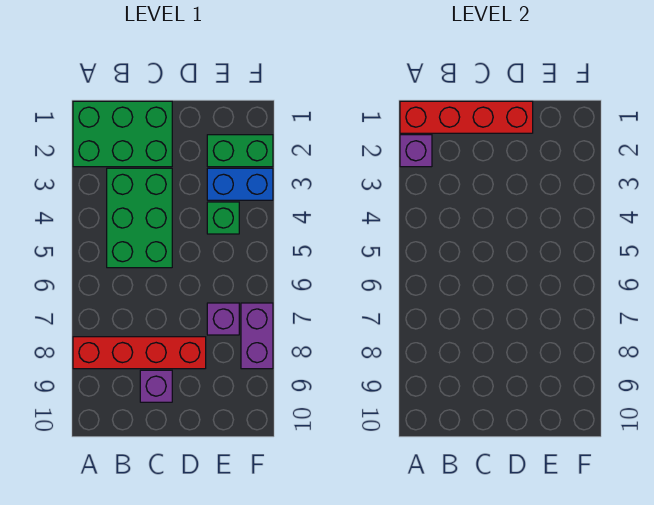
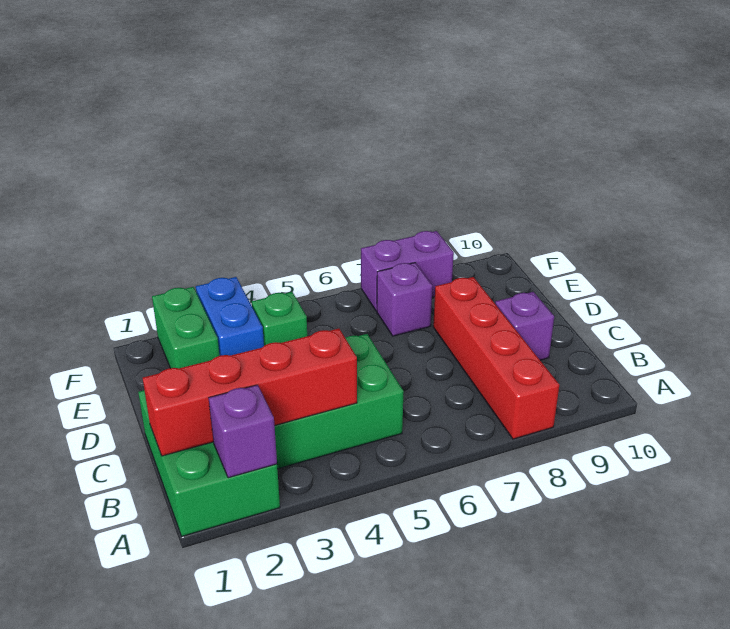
red brick A1:D1 level 2 -> red brick B1:B4 level 2

